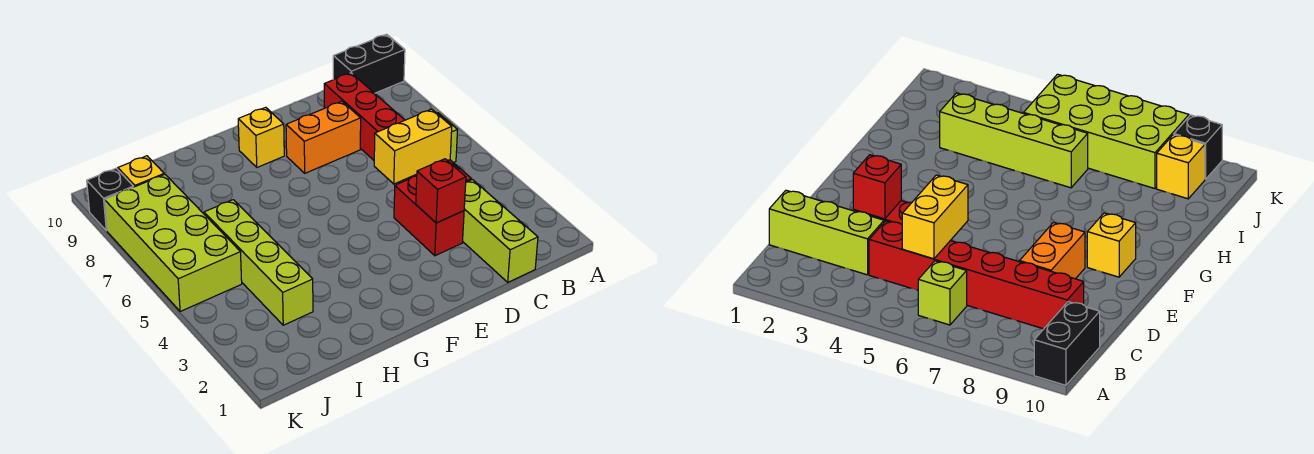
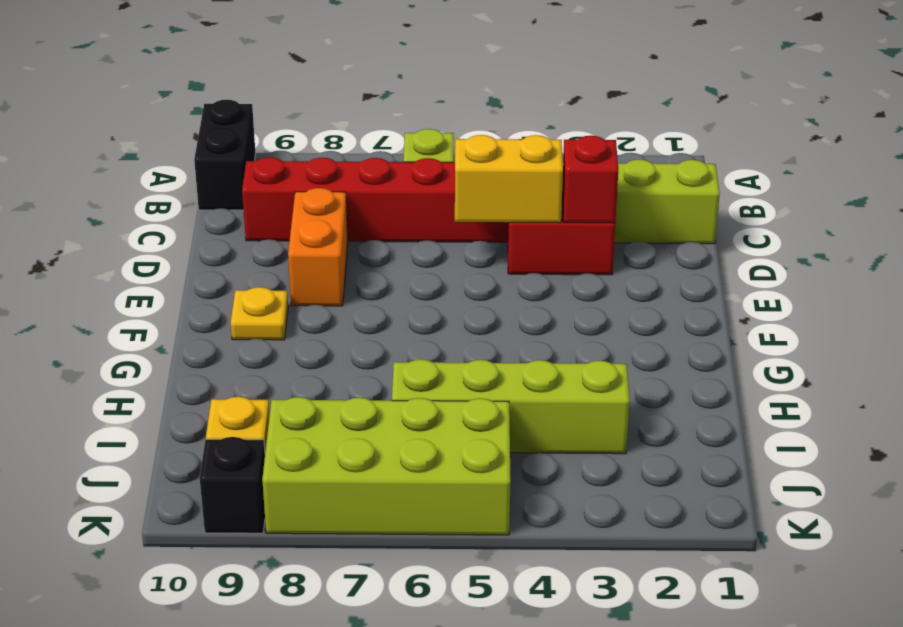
yellow brick C5:D5 level 2 -> yellow brick D4:D5 level 2
yellow brick F9 level 1 -> yellow plate F9 level 1

